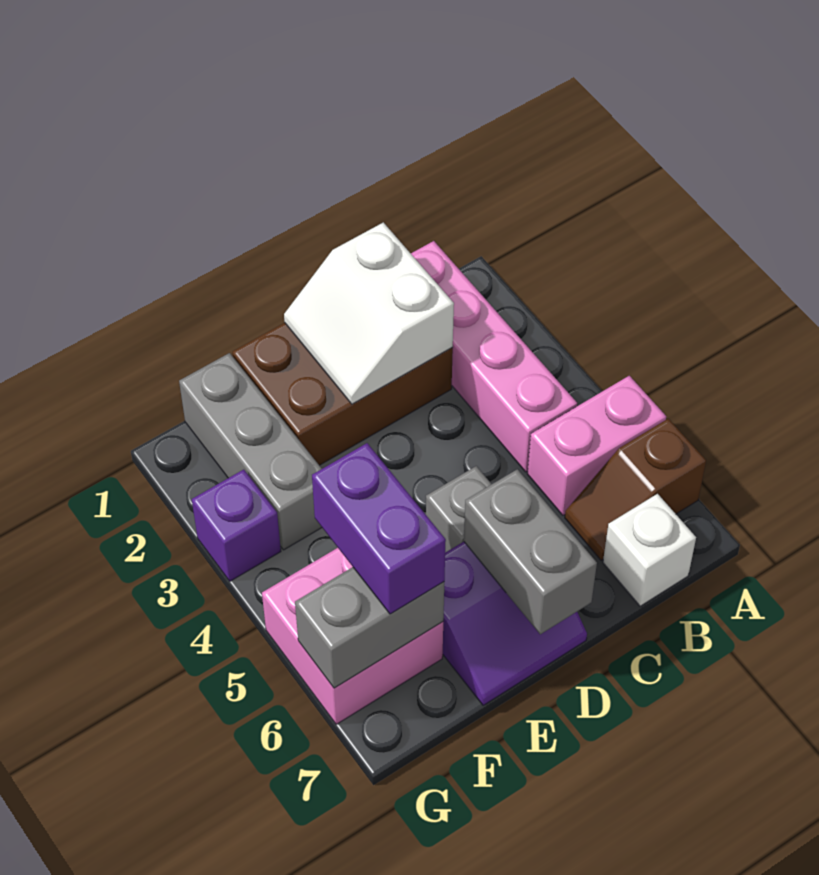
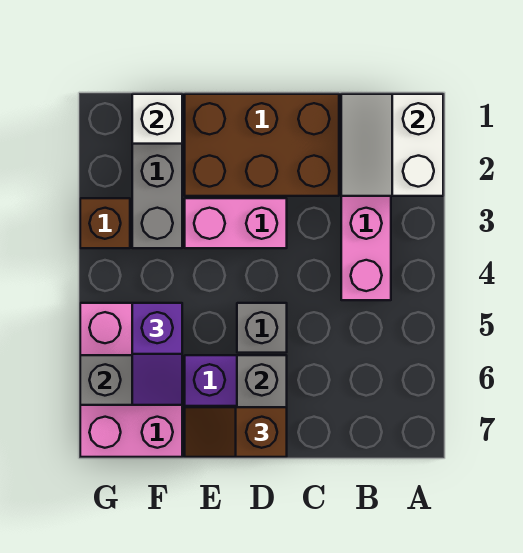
pink brick A5:B5 level 1 -> pink brick D3:E3 level 1
brown slope A6:B6 level 1 top A -> brown slope D7:E7 level 3 top D
white brick B7 level 1 -> white brick F1 level 2
white slope C1:D2 level 2 top C -> white slope A1:B2 level 2 top A
pink brick F5:G6 level 1 -> pink brick F5:G7 level 1
purple brick F5:F6 level 3 -> purple slope F5:F6 level 3 top 5
purple brick G3 level 1 -> brown brick G3 level 1

